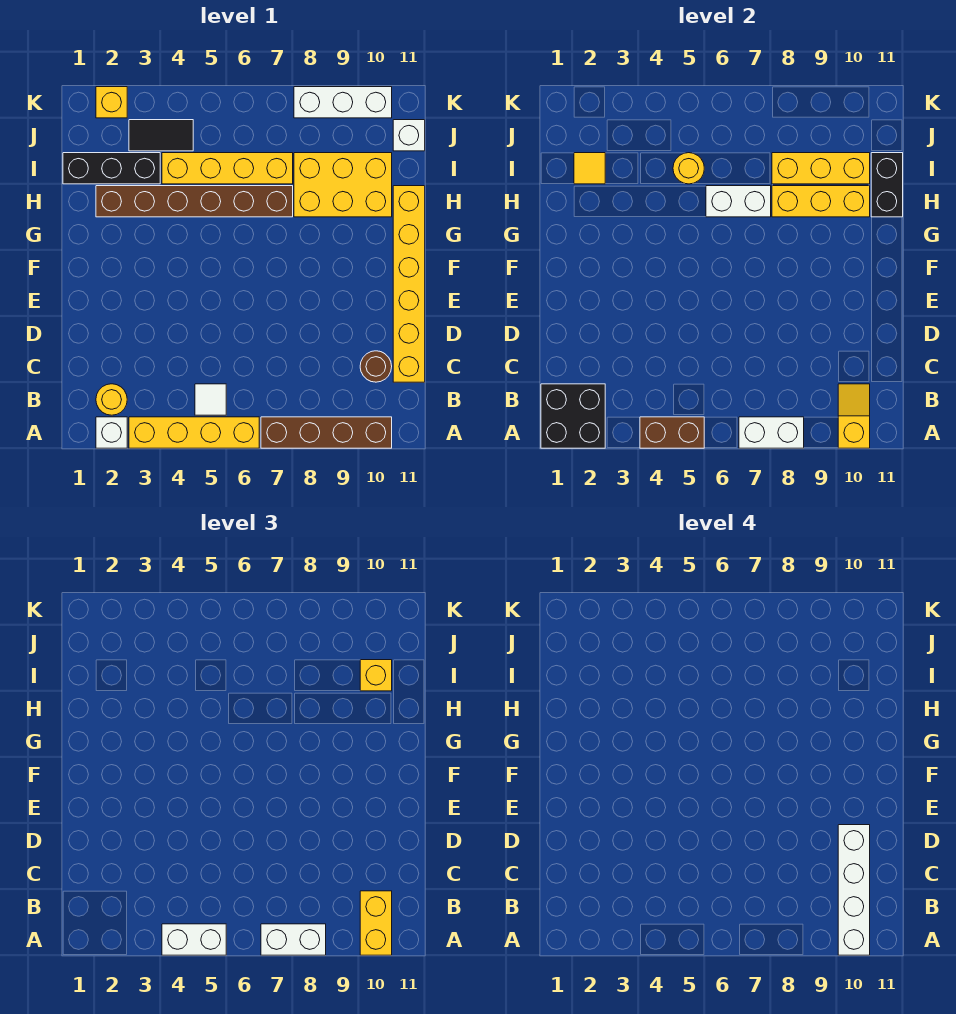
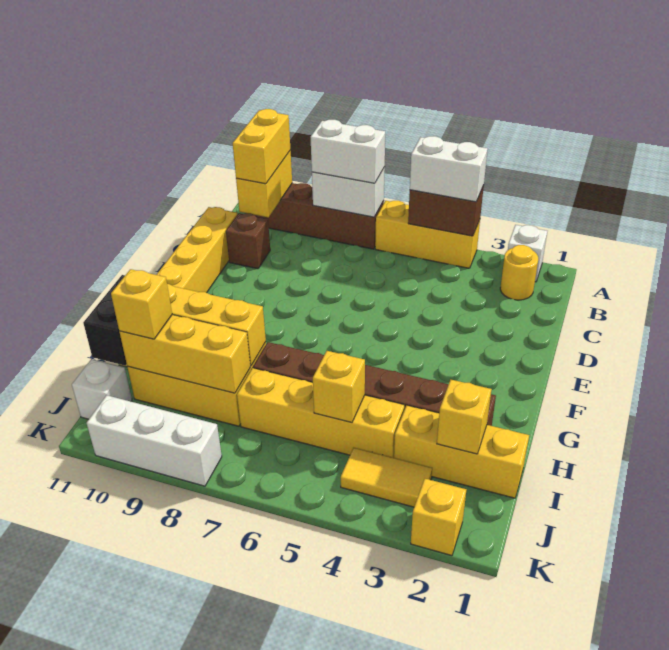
black brick A1:B2 level 2 -> none
yellow brick A3:A6 level 1 -> yellow brick A4:A6 level 1
yellow slope A10:B10 level 2 top A -> yellow brick A10:B10 level 2
white brick A10:D10 level 4 -> none
white tile B5 level 1 -> none
brown round brick C10 level 1 -> brown brick C10 level 1
white brick H6:H7 level 2 -> none
black brick I1:I3 level 1 -> yellow brick I1:I3 level 1
yellow tile I2 level 2 -> yellow brick I2 level 2
yellow round brick I5 level 2 -> yellow brick I5 level 2
black tile J3:J4 level 1 -> yellow tile J3:J4 level 1

